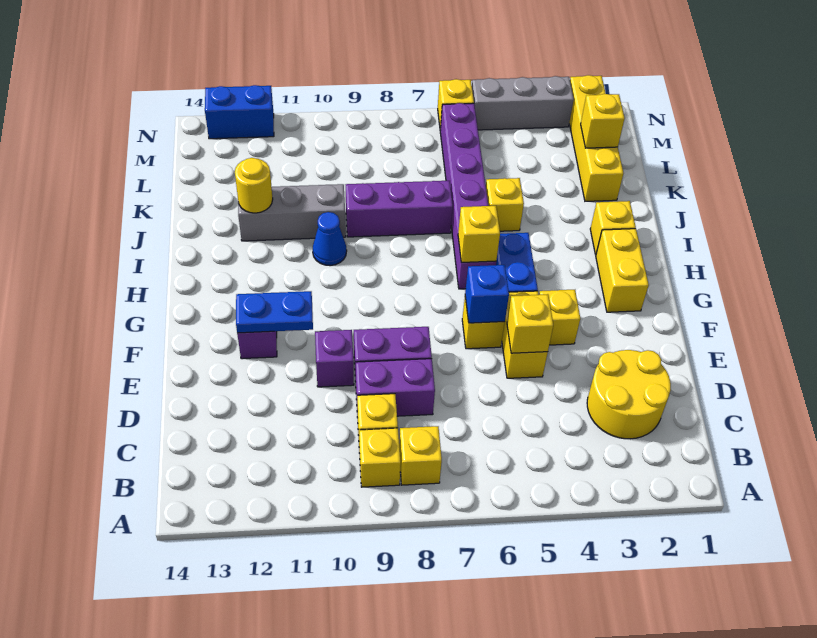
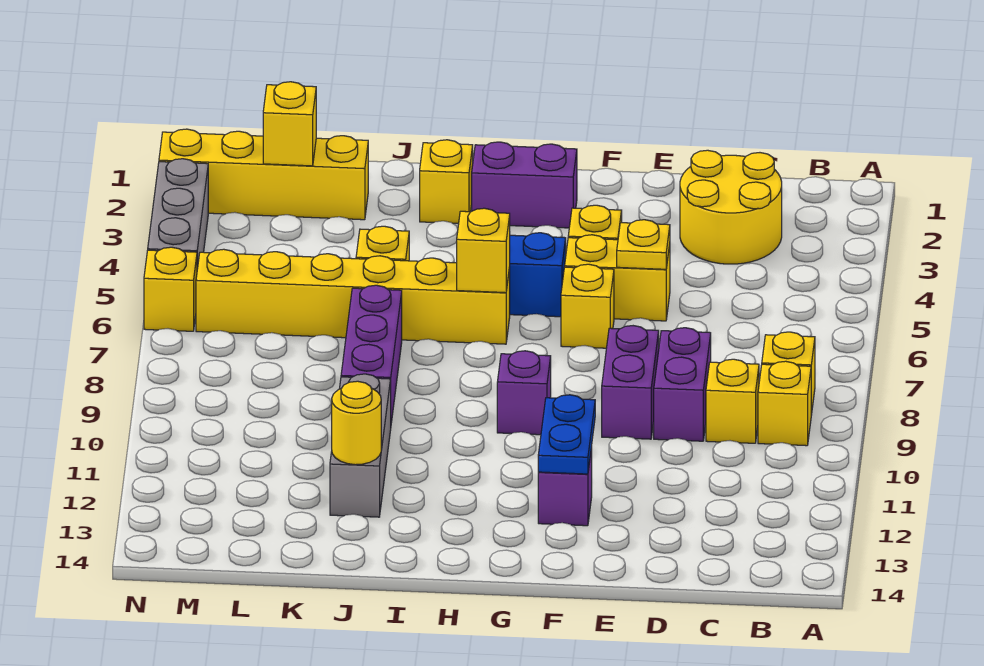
yellow brick E5 level 2 -> yellow plate E5 level 2
purple brick E10 level 1 -> purple brick G9 level 1
blue brick F6 level 2 -> none
yellow brick G2:H2 level 1 -> purple brick G2:H2 level 1
purple brick H6:M6 level 1 -> yellow brick H6:M6 level 1
blue cone I10 level 1 -> none
blue brick N12:N13 level 1 -> none

